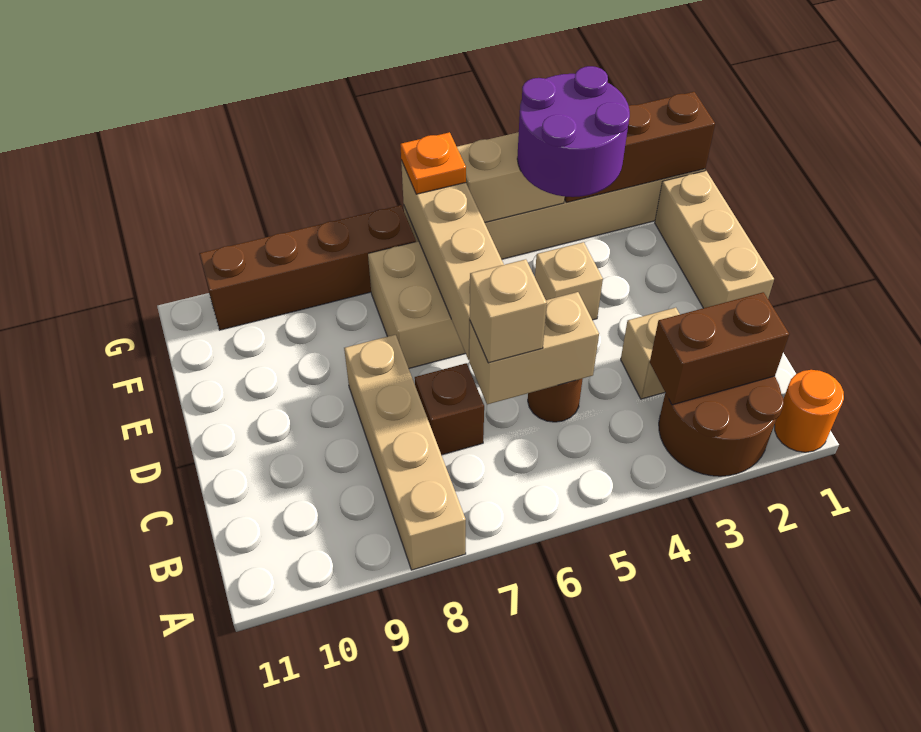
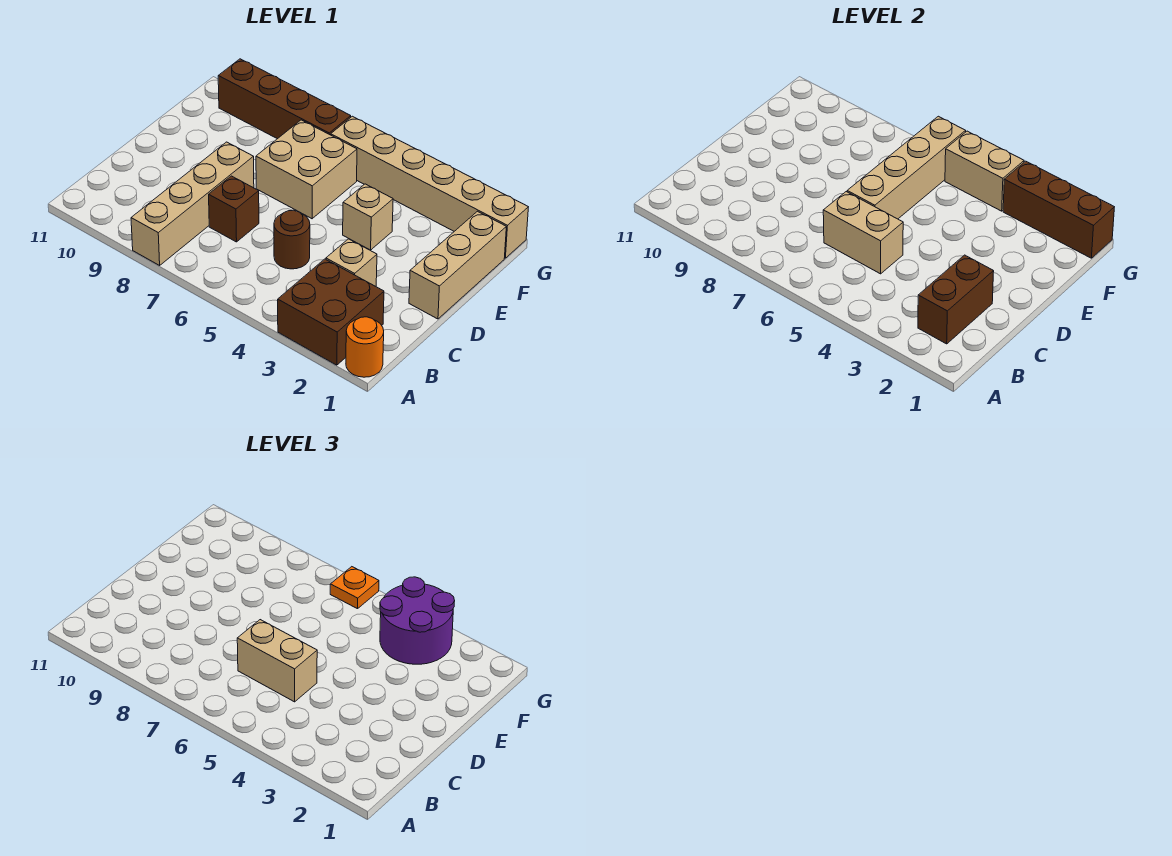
brown round brick A2:B3 level 1 -> brown brick A2:B3 level 1
brown brick B2:B3 level 2 -> brown brick B2:C2 level 2
tan brick C6 level 3 -> tan brick C5:C6 level 3

